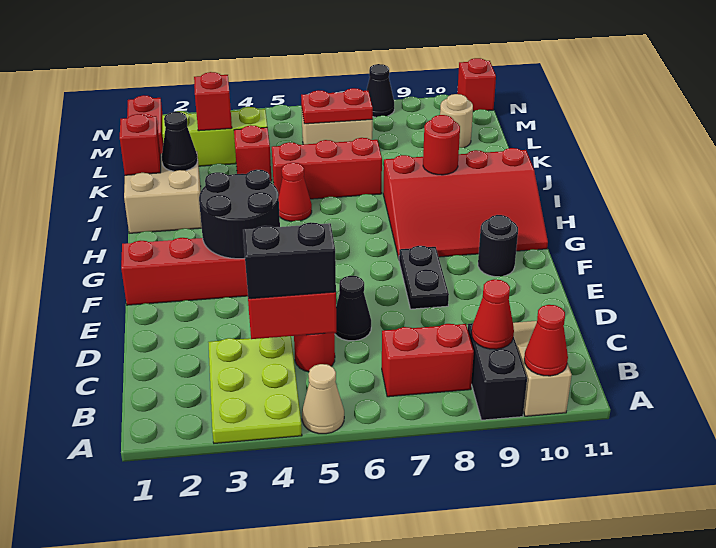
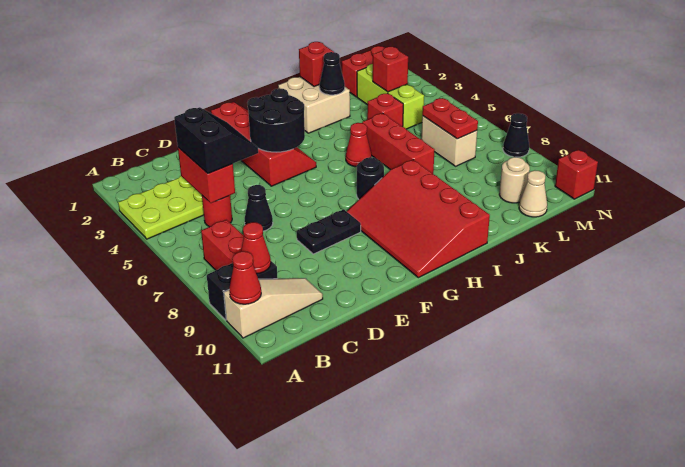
tan cone A5 level 1 -> tan cone L11 level 1
black round brick F10 level 1 -> black round brick H7 level 1
red round brick I9 level 2 -> none

